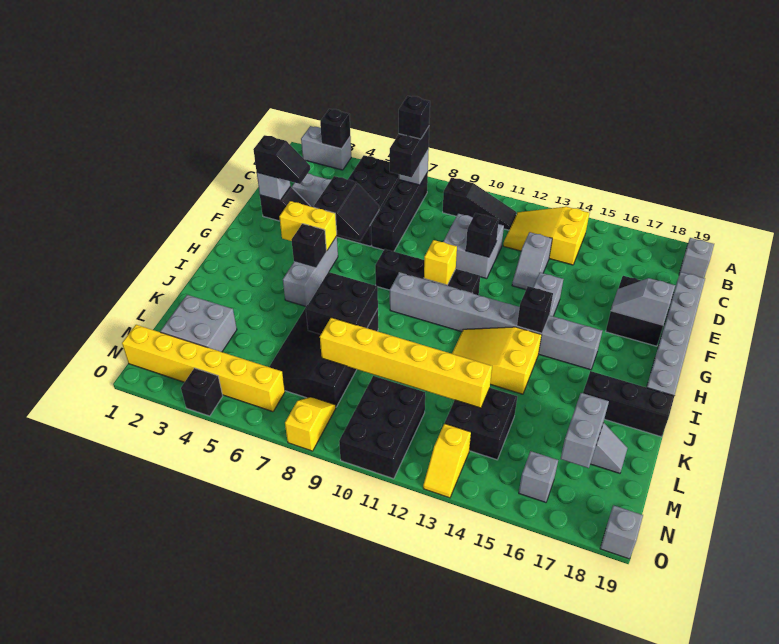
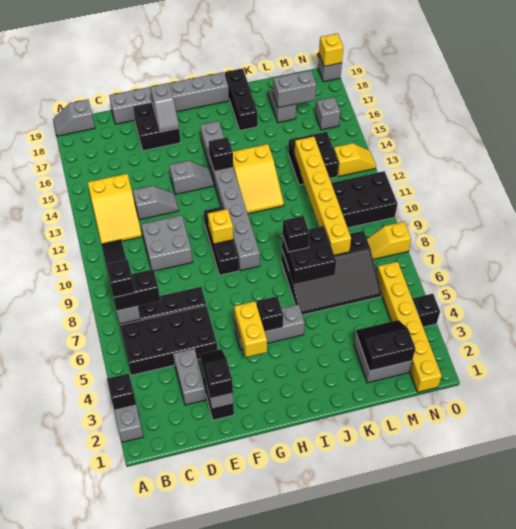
black slope E5:F6 level 2 top 5 -> black slope L2:M3 level 2 top 2
black brick E11 level 2 -> black brick J8 level 3
black brick G8:G11 level 1 -> black brick G9:G11 level 1
none -> yellow brick O19 level 2

